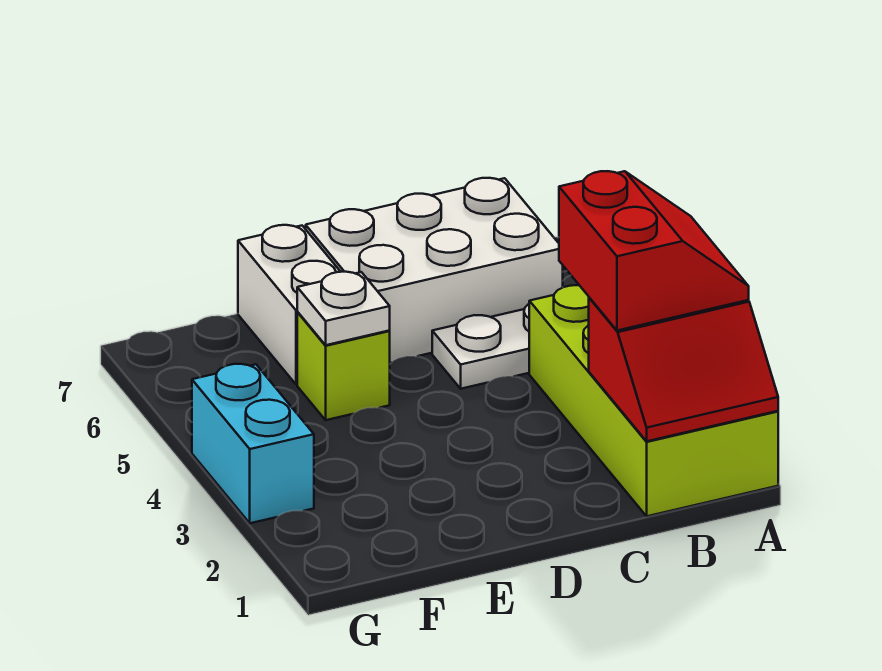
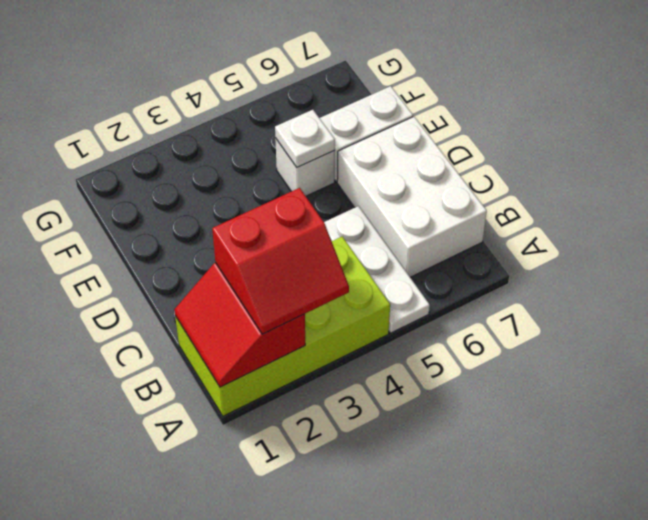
lime brick E5 level 1 -> white brick E5 level 1
cyan brick G3:G4 level 1 -> none

